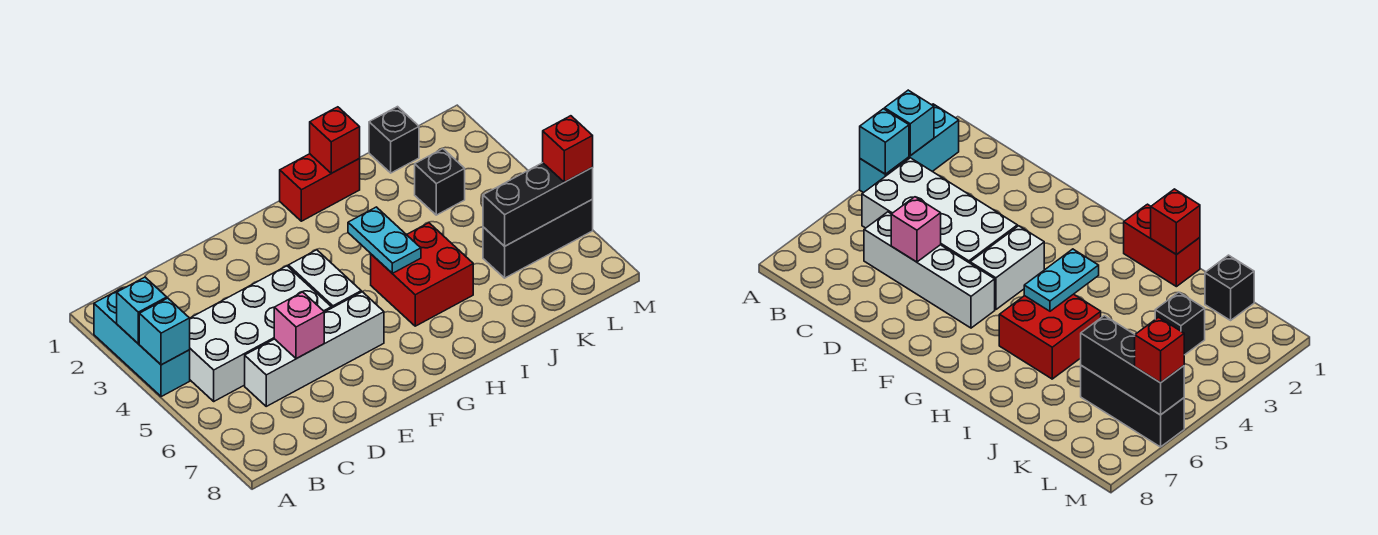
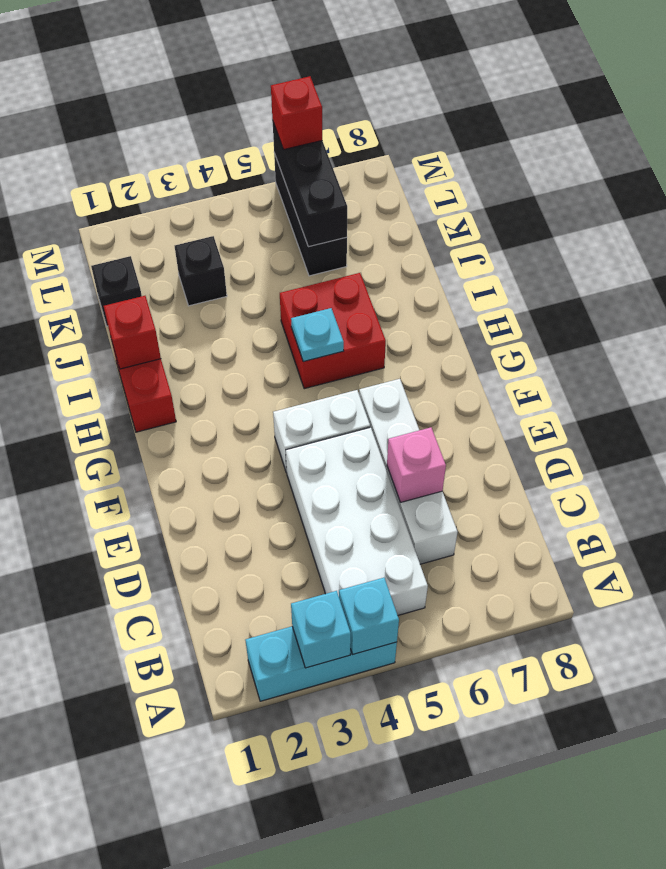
cyan plate H4:H5 level 2 -> cyan plate H5 level 2

